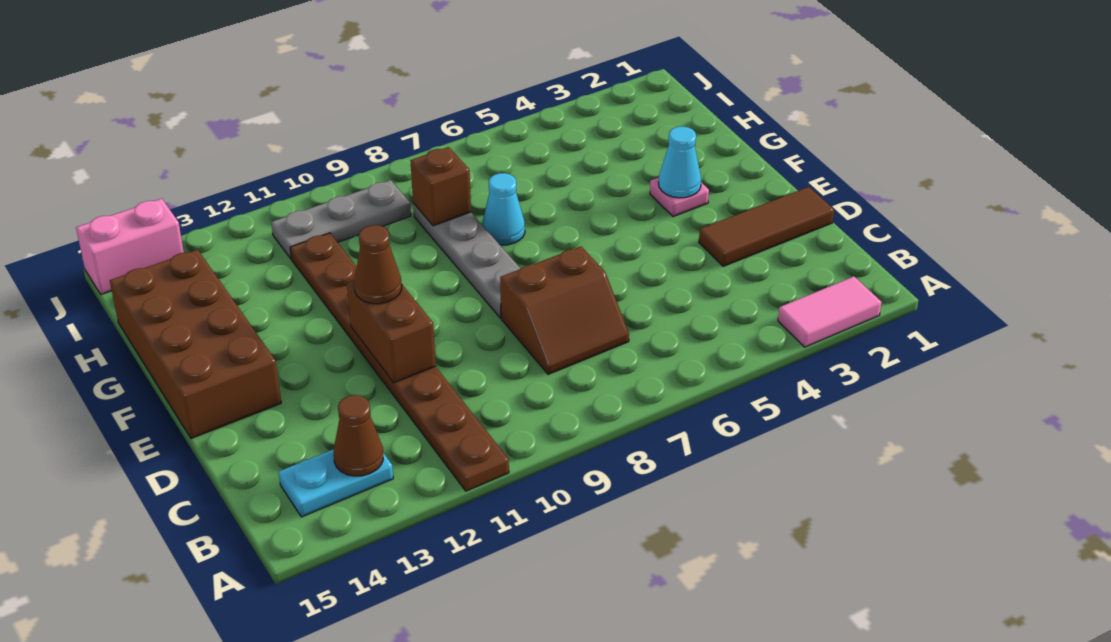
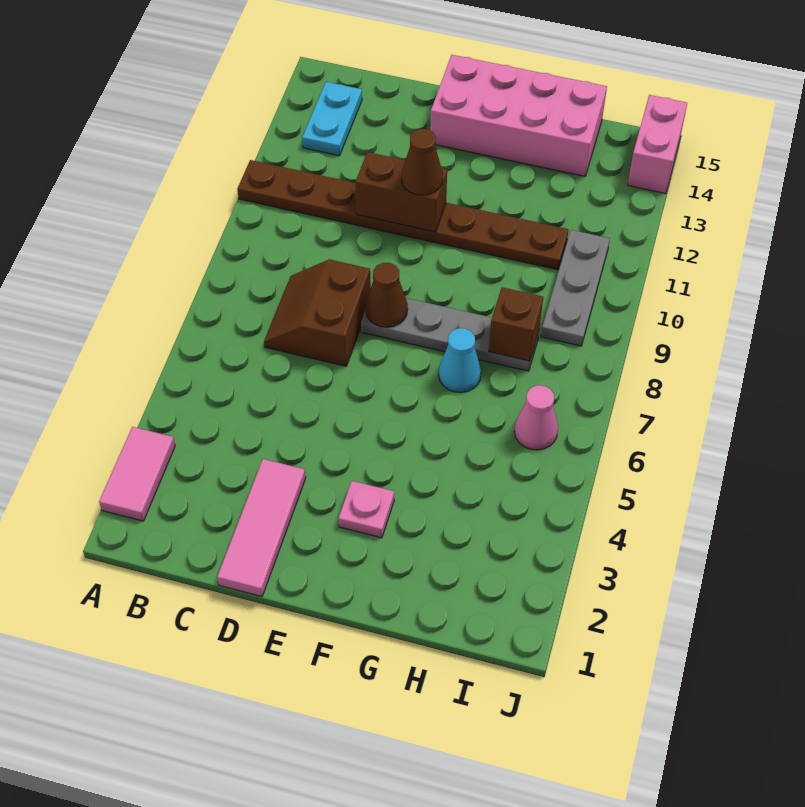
brown cone B13 level 2 -> brown cone E8 level 2
brown tile D1:D3 level 1 -> pink tile D1:D3 level 1
brown brick E14:H15 level 1 -> pink brick E14:H15 level 1
cyan cone F3 level 2 -> none
none -> pink cone I6 level 1

